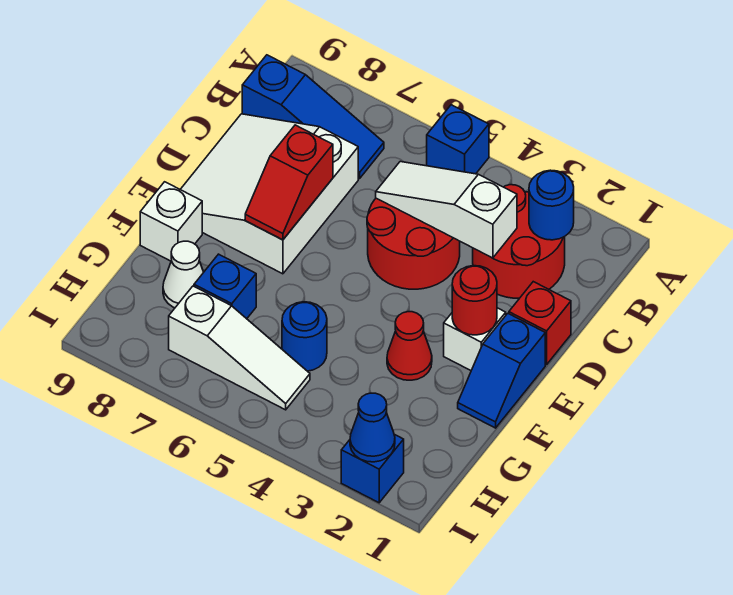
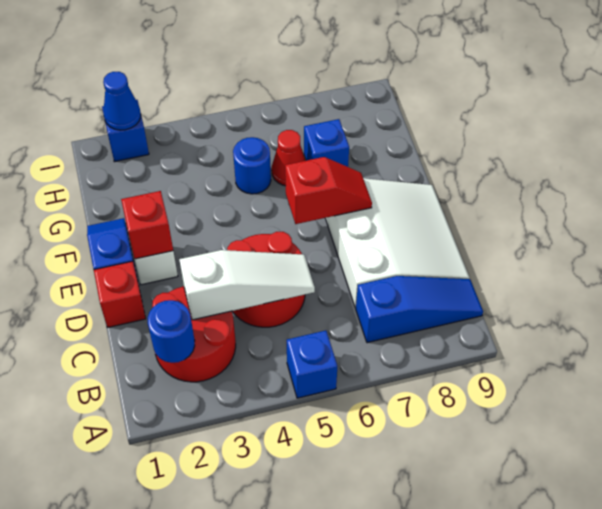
blue slope B7:B9 level 1 top 9 -> blue slope B7:B9 level 1 top 7
red slope D7:E7 level 2 top D -> red slope E6:E7 level 2 top 6
red round brick E2 level 2 -> red brick E2 level 2
red cone F3 level 1 -> red cone G6 level 1
white brick F9 level 1 -> none
white cone G8 level 1 -> none
white slope H5:H7 level 1 top 7 -> none

